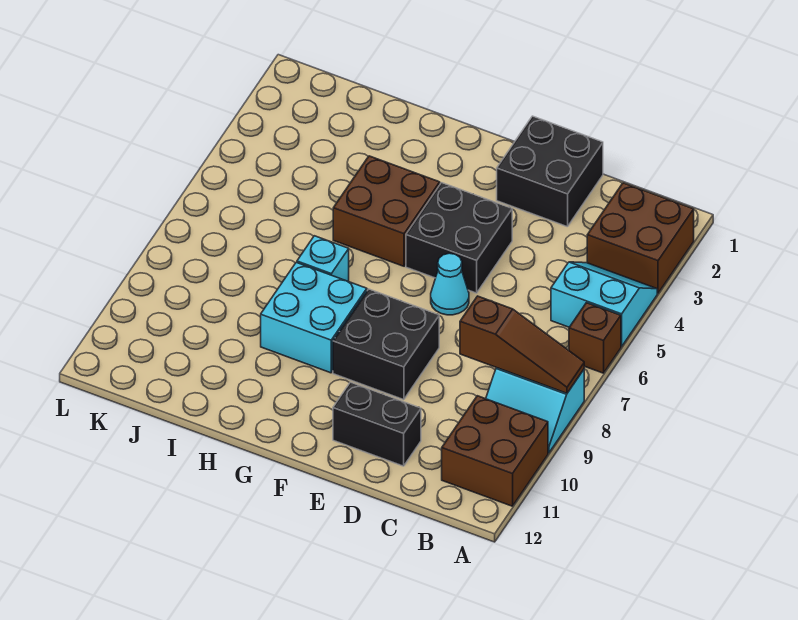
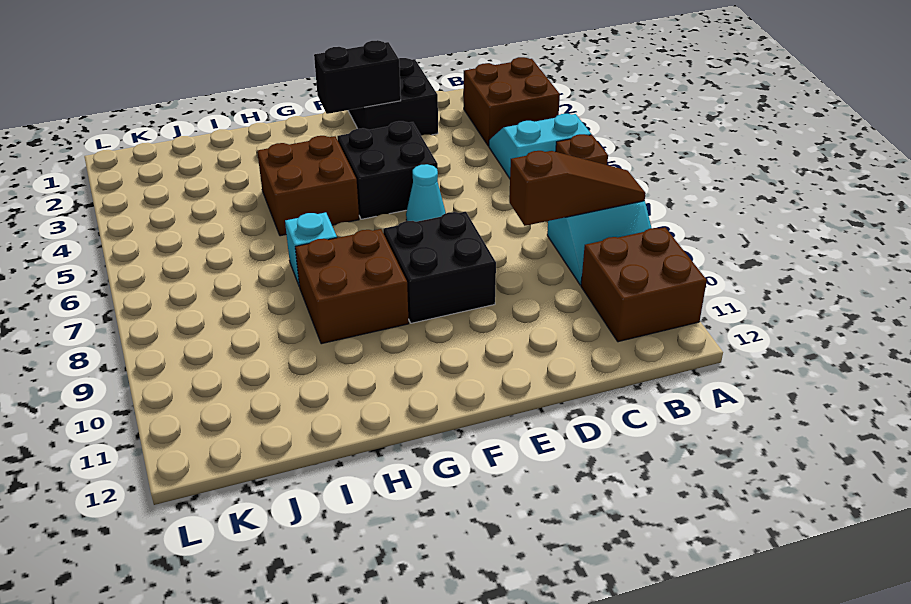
black brick D11:E11 level 1 -> black brick E2:F2 level 2
cyan brick G8:H9 level 1 -> brown brick G8:H9 level 1

